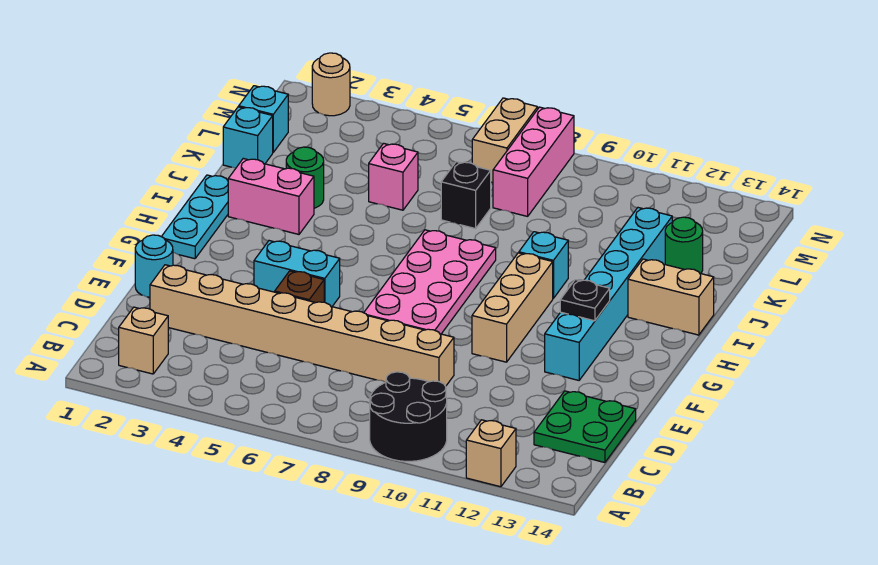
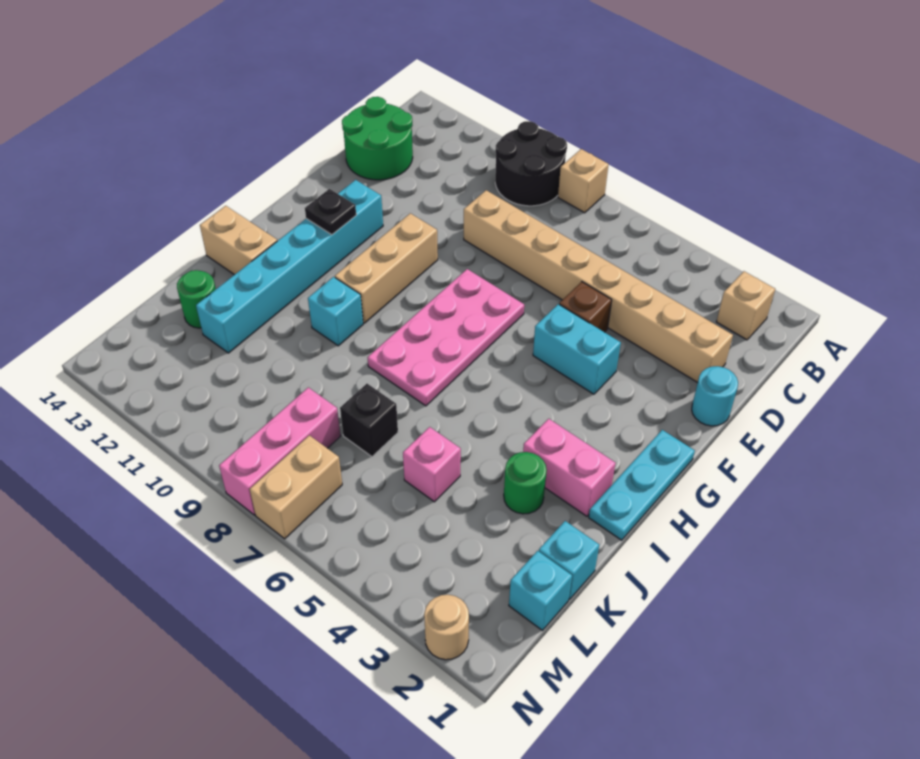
tan brick A12 level 1 -> tan brick A8 level 1
green plate C13:D14 level 1 -> green round brick C13:D14 level 1

